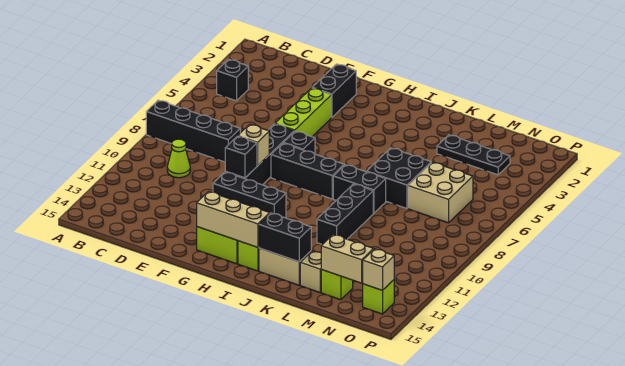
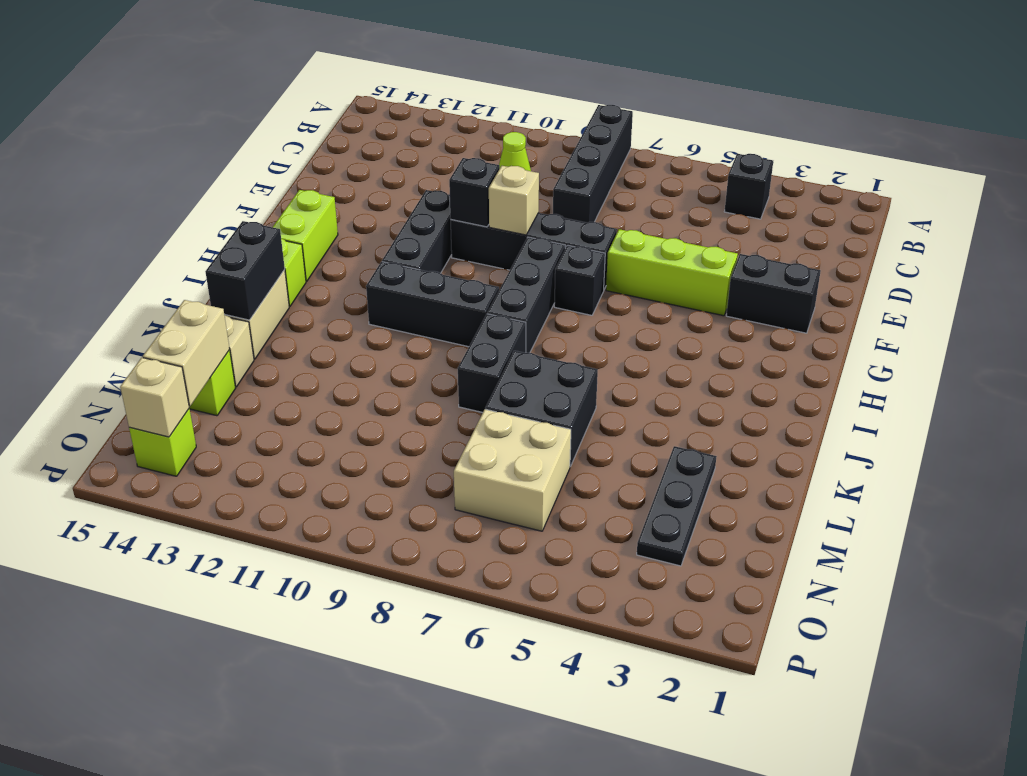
tan brick G14:I14 level 2 -> none
black brick K9:K11 level 1 -> black brick I9:I11 level 1

